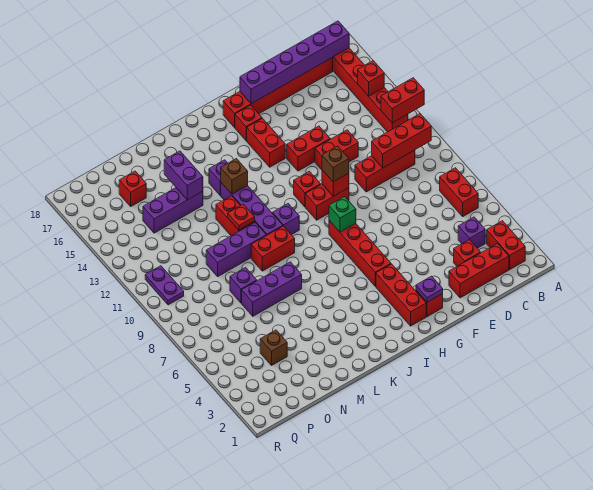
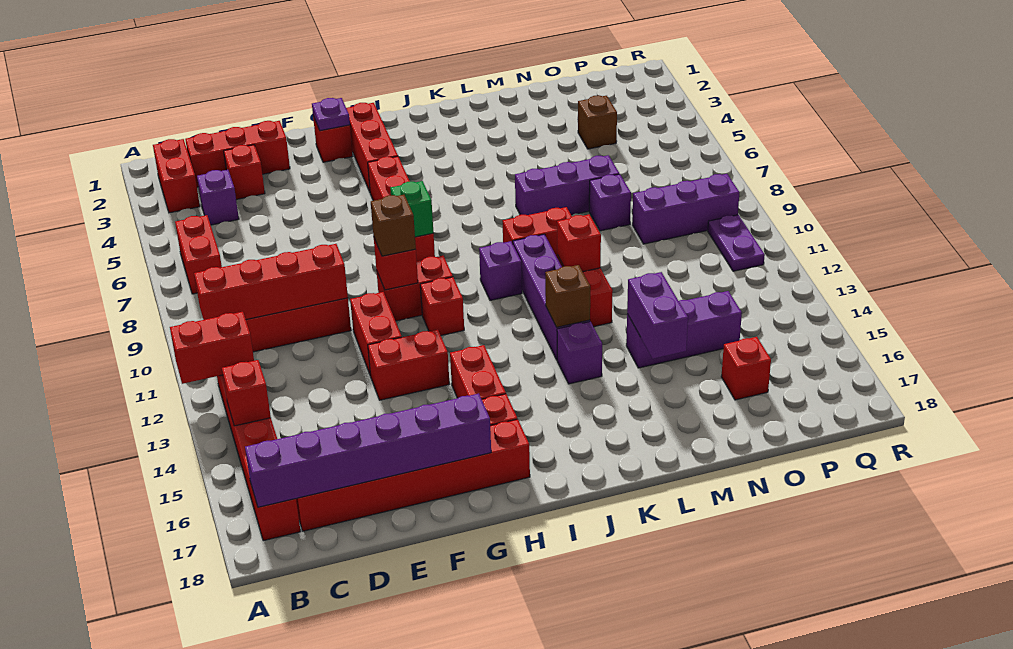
red brick B10:D10 level 2 -> red brick B10:E10 level 2
red brick E12:F12 level 1 -> red brick F11:F12 level 1
purple brick L10:N10 level 1 -> purple brick O9:Q9 level 1
red plate L11 level 2 -> red brick L11 level 2

